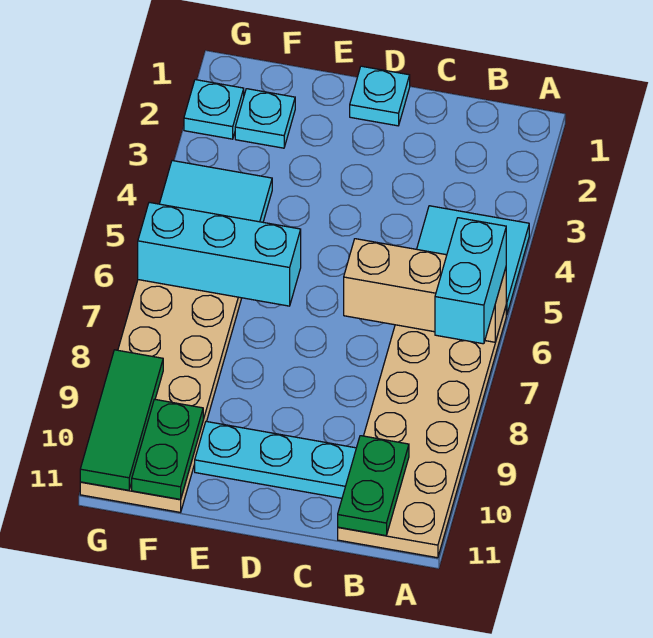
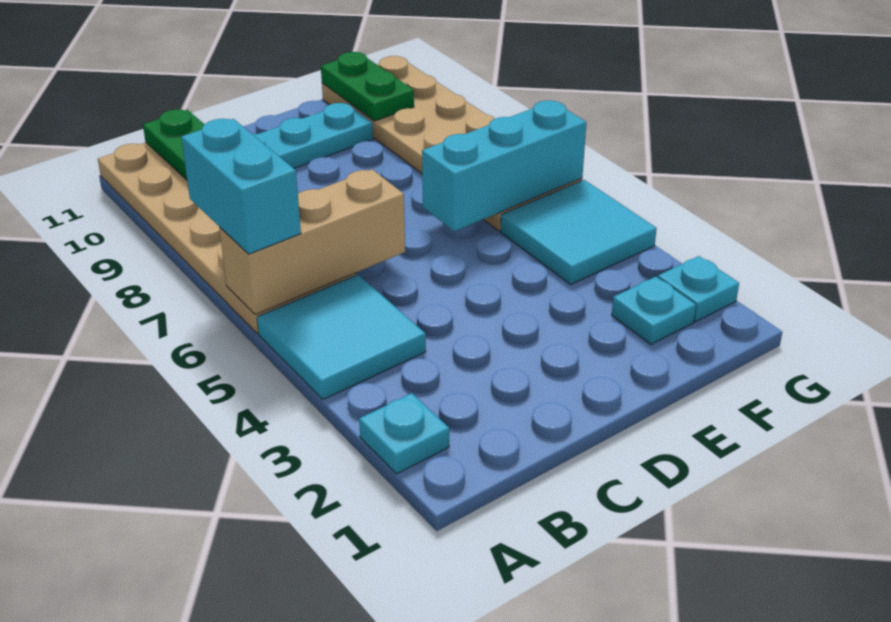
cyan plate D1 level 1 -> cyan plate A2 level 1
green tile G9:G11 level 2 -> none

